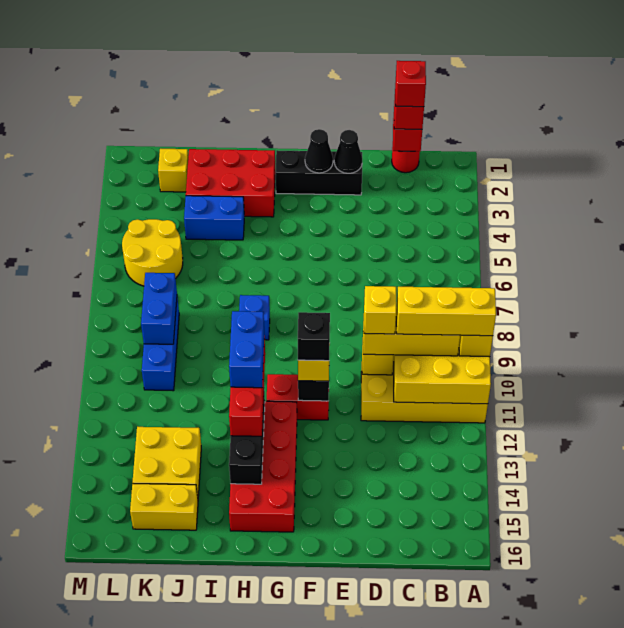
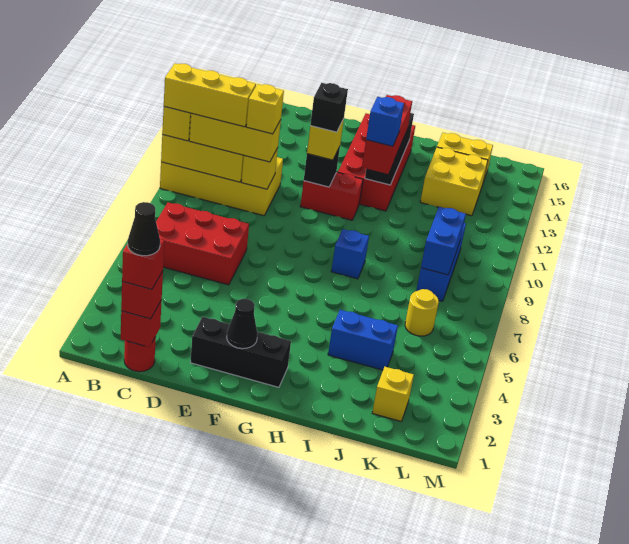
black cone E2 level 2 -> black cone C1 level 5
red brick H2:J3 level 1 -> red brick B6:D7 level 1
blue brick H11:H12 level 4 -> blue brick H11 level 4
yellow round brick K5:L6 level 1 -> yellow round brick K6 level 1

